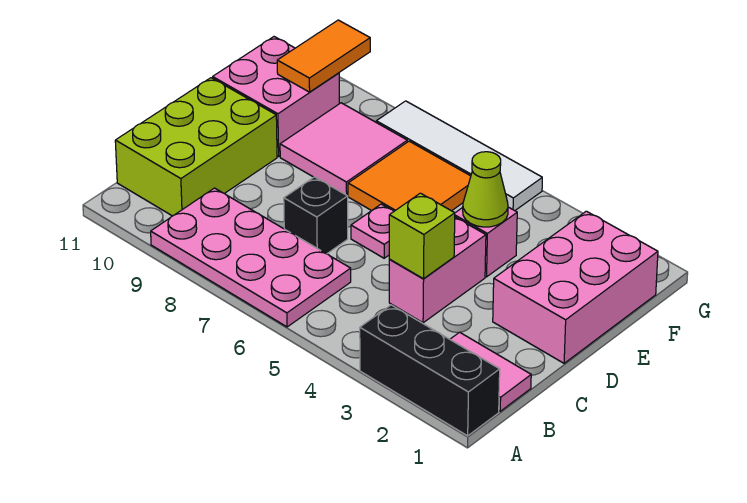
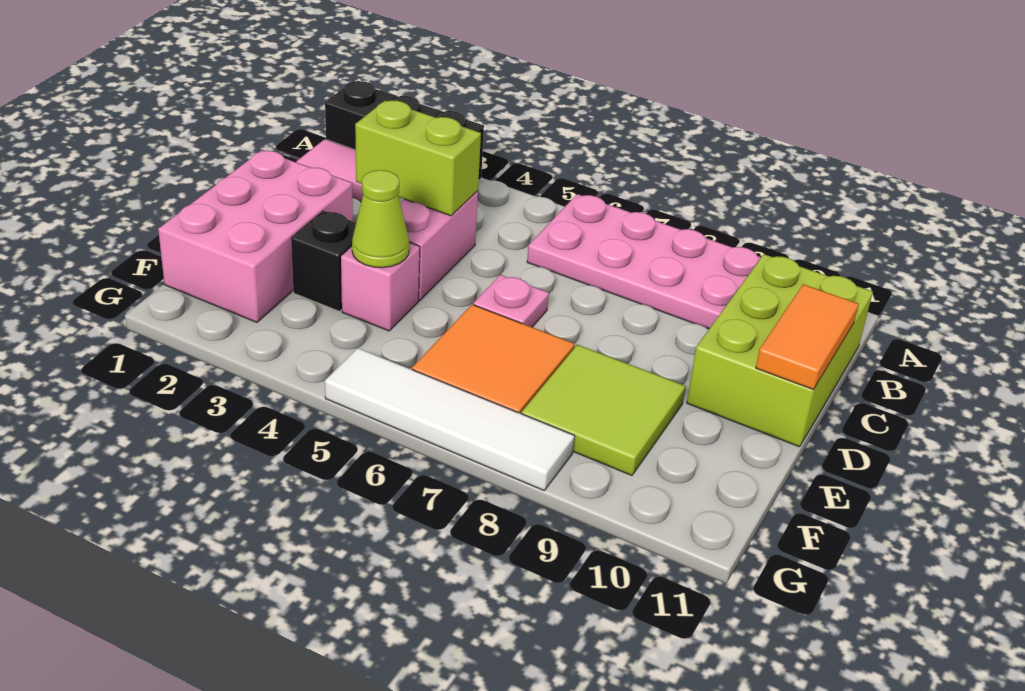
lime brick C4 level 2 -> lime brick C3:C4 level 2
black brick C7 level 1 -> black brick E3 level 1
pink tile E8:F9 level 1 -> lime tile E8:F9 level 1
pink brick E10:F11 level 1 -> none
orange tile F10:G10 level 2 -> orange tile C11:D11 level 2

